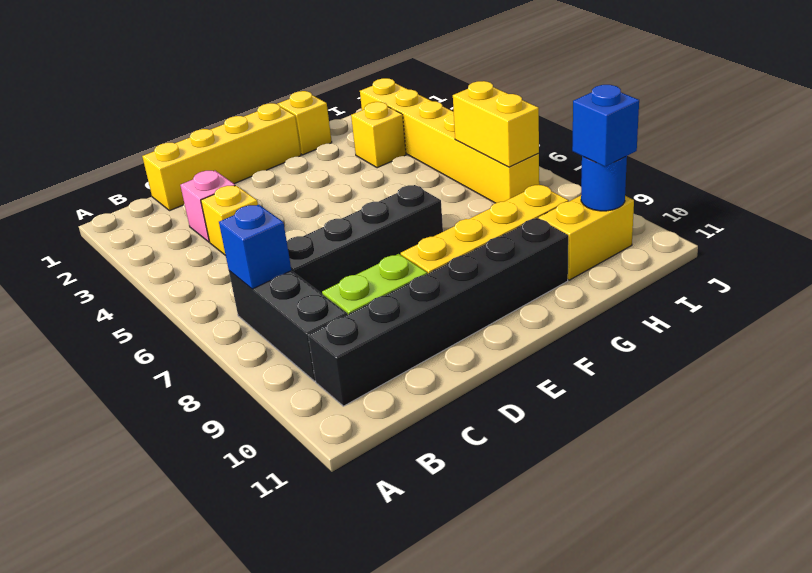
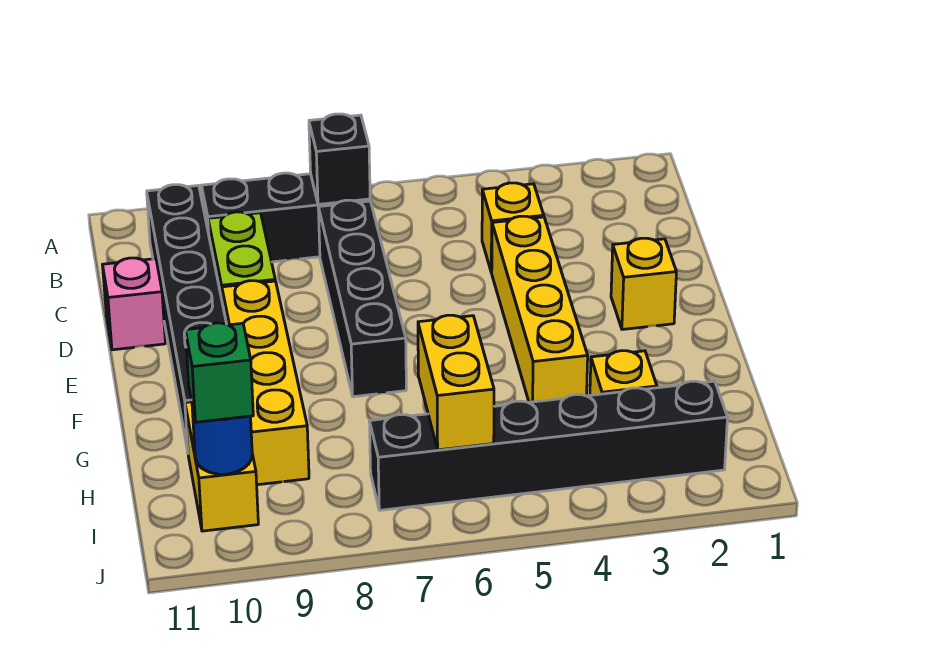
blue brick B7 level 2 -> black brick B7 level 2
yellow brick C1:F1 level 1 -> yellow brick D4:G4 level 1
pink brick C3 level 1 -> pink brick D11 level 1
yellow brick G1 level 1 -> yellow brick E2 level 1
yellow brick I2:I7 level 1 -> black brick I2:I7 level 1
yellow brick I6:I7 level 2 -> yellow brick H6:I6 level 2
blue brick I10 level 3 -> green brick I10 level 3

